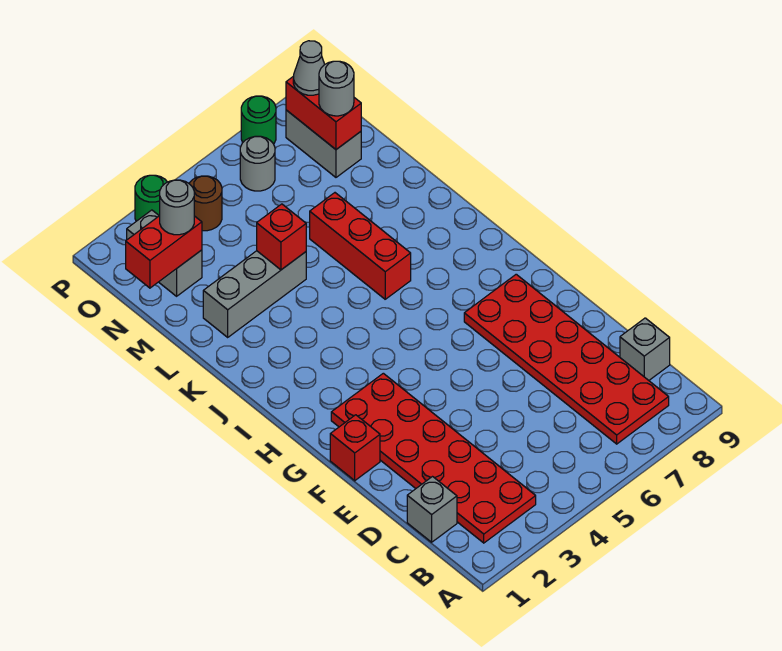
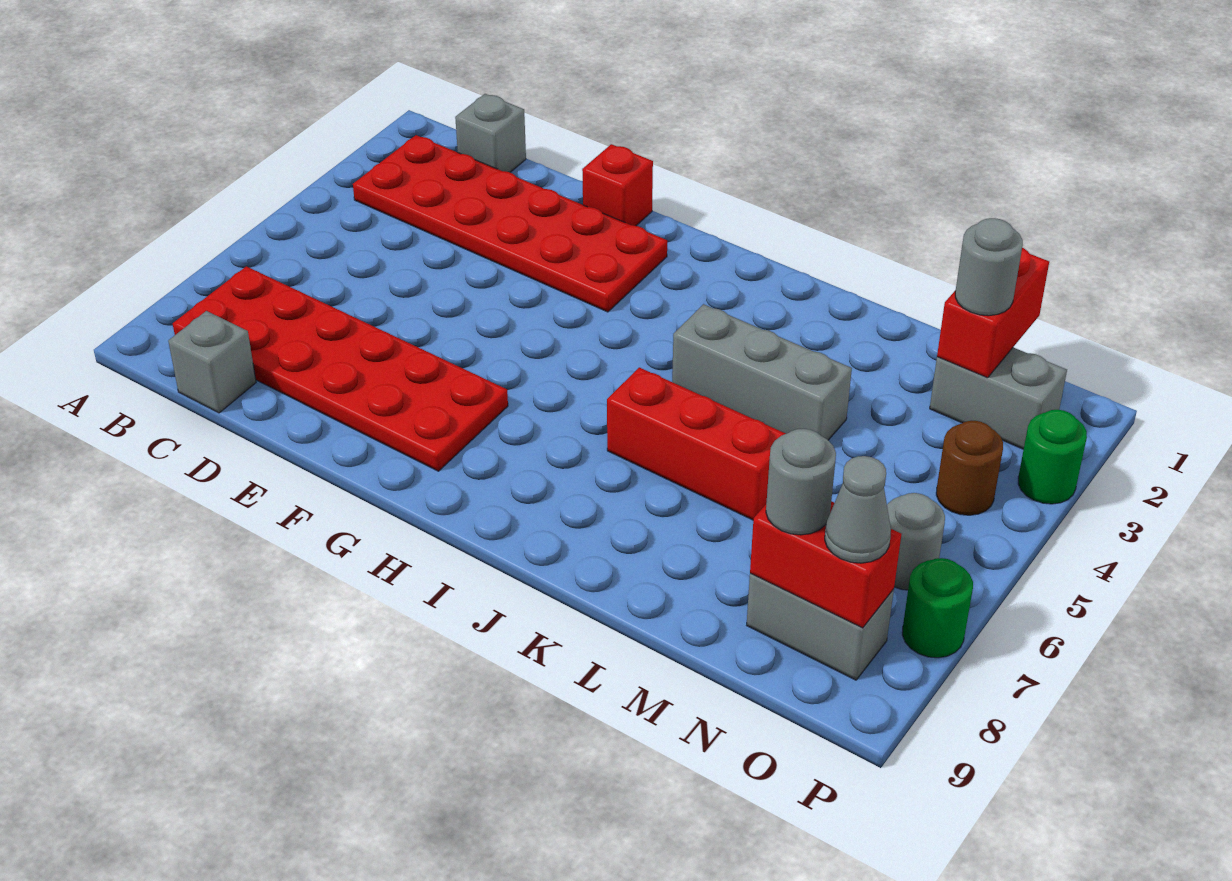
grey brick L2:L4 level 1 -> grey brick J4:L4 level 1
red brick L4 level 2 -> none

